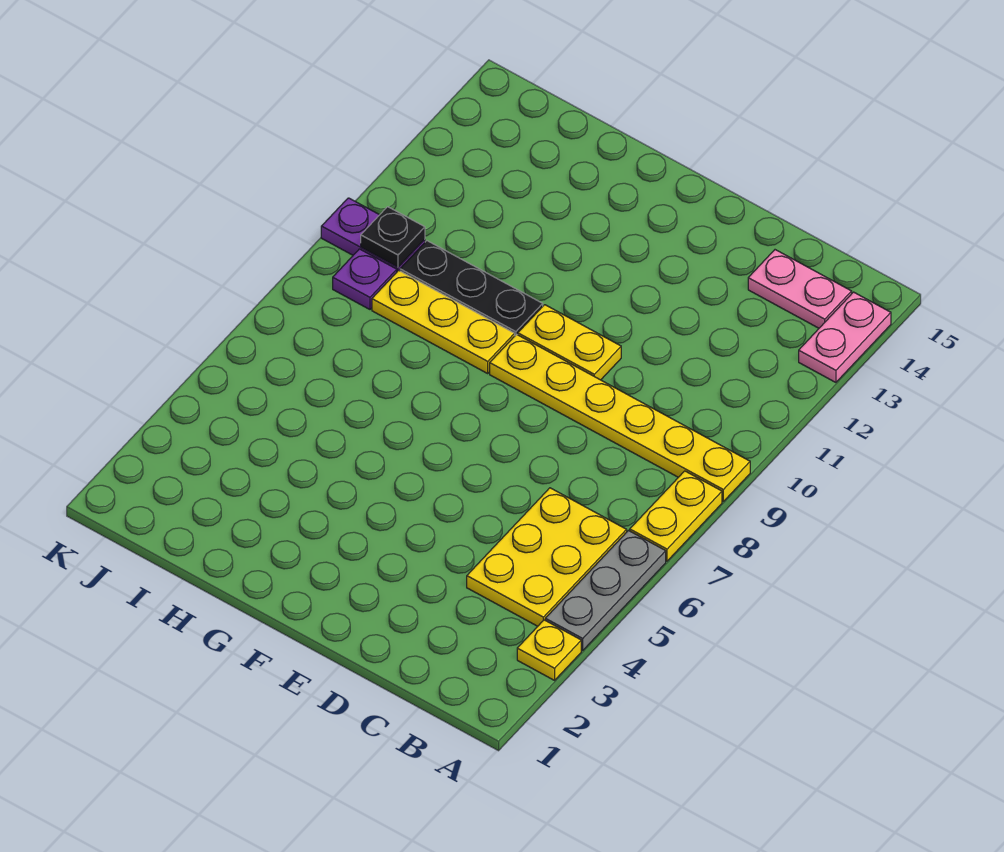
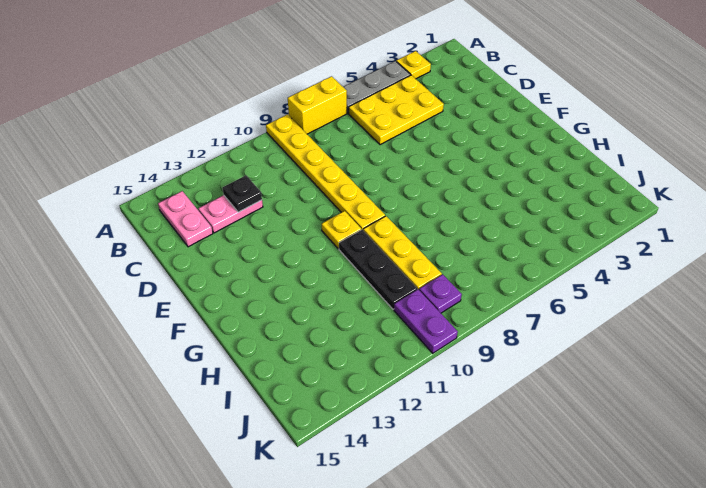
yellow plate A7:A8 level 1 -> yellow brick A7:A8 level 1
pink plate A13:A14 level 1 -> pink plate C12:C13 level 1
yellow plate E10:F10 level 1 -> yellow plate F10 level 1
black plate J10 level 2 -> black plate C12 level 2

